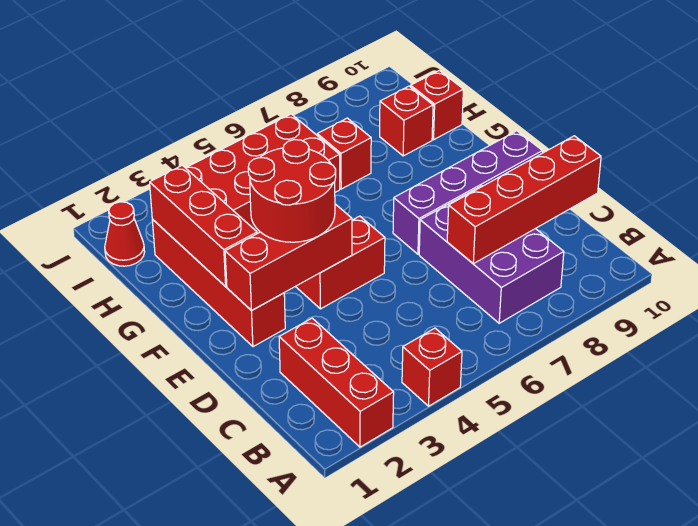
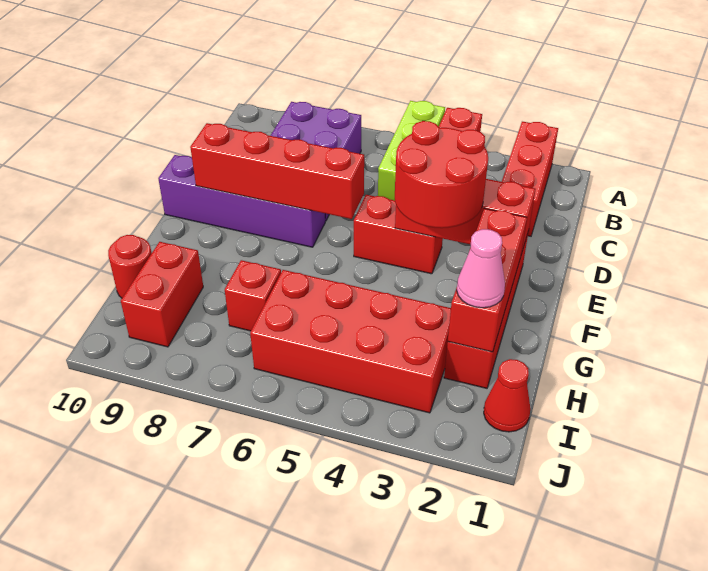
none -> lime brick A5:C5 level 1
red brick C7:C10 level 2 -> red brick E6:E9 level 2
none -> pink cone H2 level 3
red brick H9 level 1 -> red brick H9:I9 level 1
red brick H10 level 1 -> red round brick H10 level 1

